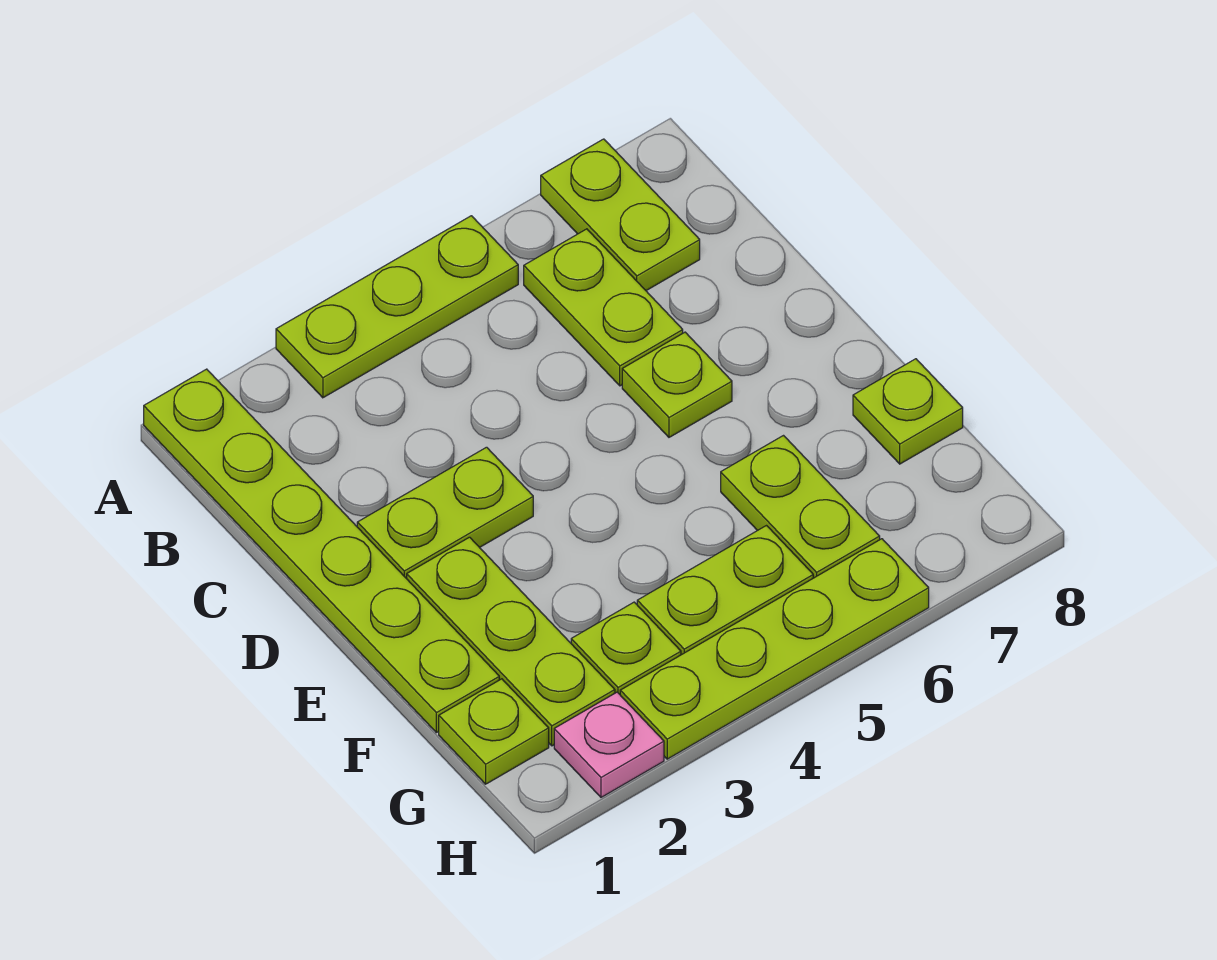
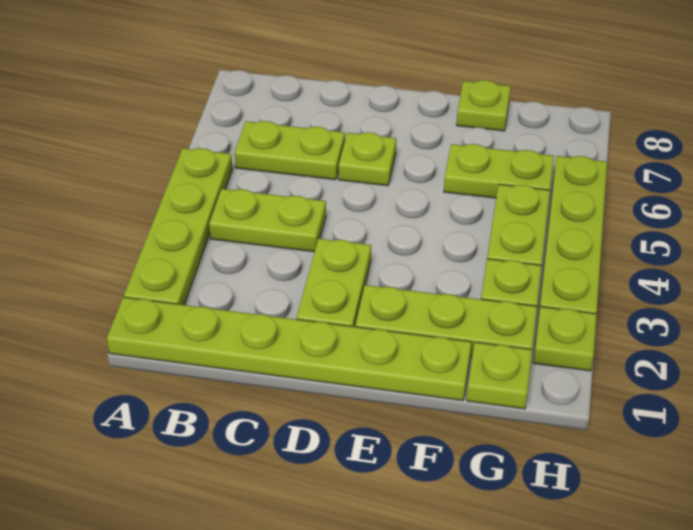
lime plate A3:A5 level 1 -> lime plate A2:A5 level 1
lime plate A7:B7 level 1 -> lime plate B4:C4 level 1
pink plate H2 level 1 -> lime plate H2 level 1

